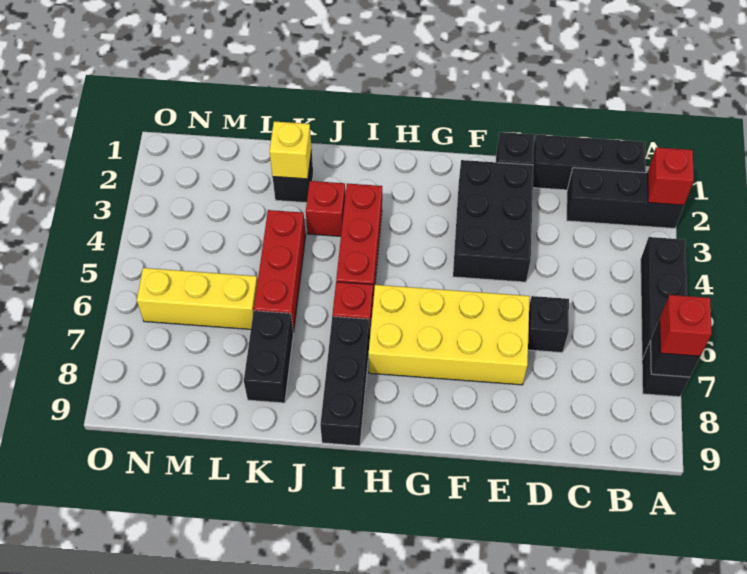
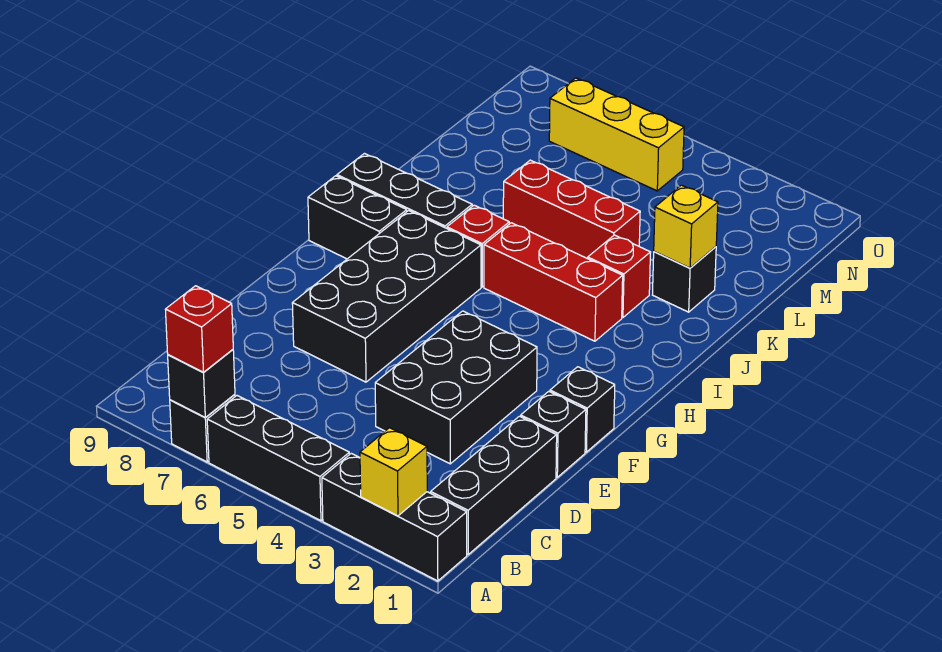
black brick A2:C2 level 1 -> black brick A1:A3 level 1
red brick A2 level 2 -> yellow brick A2 level 2
black brick D6 level 1 -> black brick F1 level 1
black brick E2:F4 level 1 -> black brick D3:F4 level 1
yellow brick E6:H7 level 1 -> black brick E6:H7 level 1
black brick K7:K8 level 1 -> black brick H8:H9 level 1
yellow brick L6:N6 level 1 -> yellow brick N5:N7 level 1

